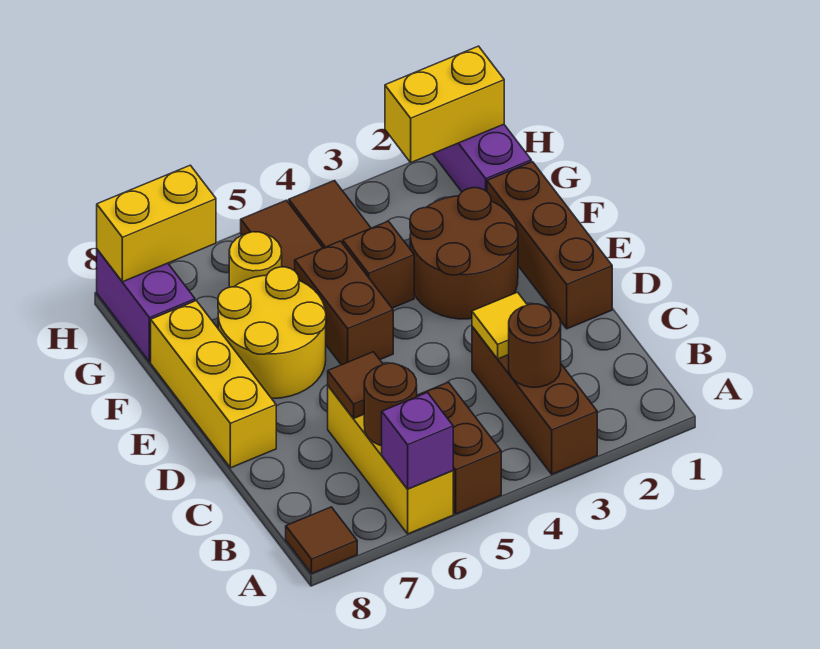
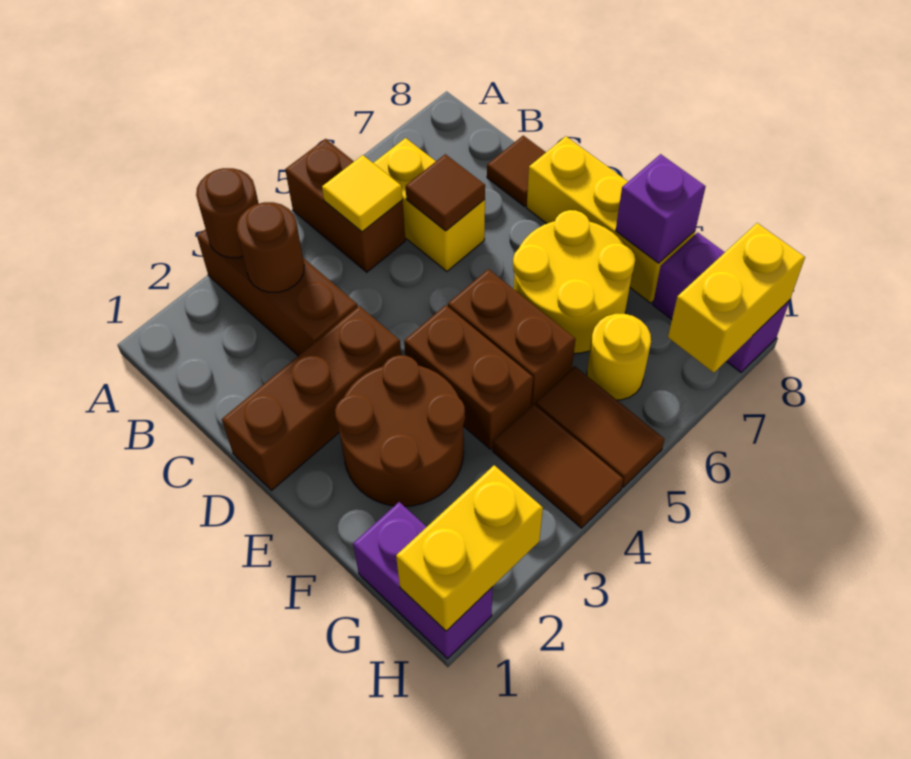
yellow brick A6:C6 level 1 -> yellow brick B6:C6 level 1
purple brick A6 level 2 -> purple brick F8 level 2
brown tile A8 level 1 -> brown tile C8 level 1
brown round brick B6 level 2 -> brown round brick A3 level 2
yellow tile C3 level 2 -> yellow tile B5 level 2
brown brick D1:F1 level 1 -> brown brick D1:D3 level 1
brown brick F4 level 1 -> brown brick E4:F4 level 1

